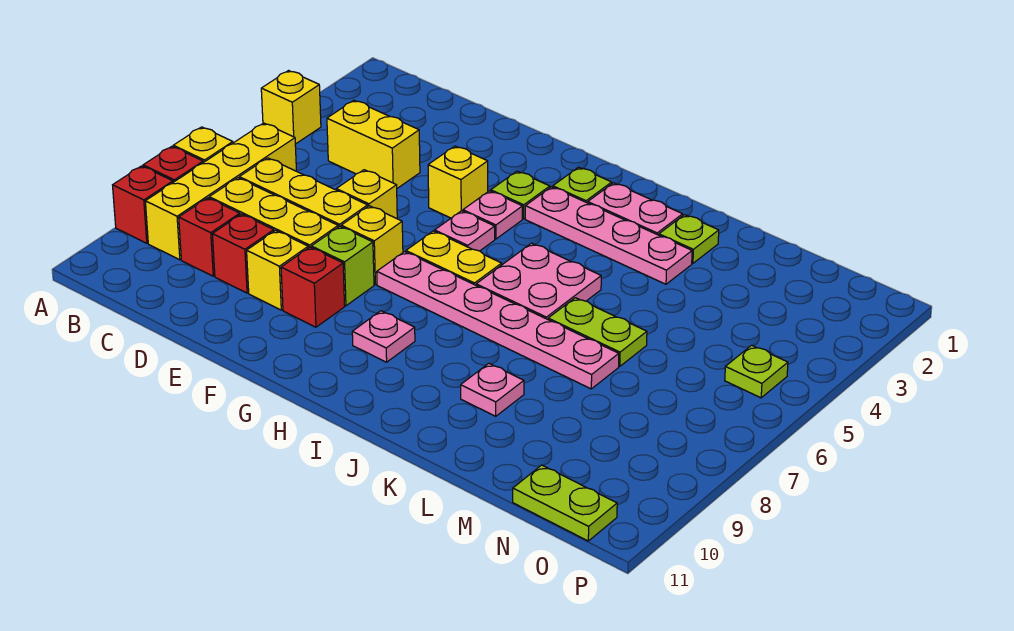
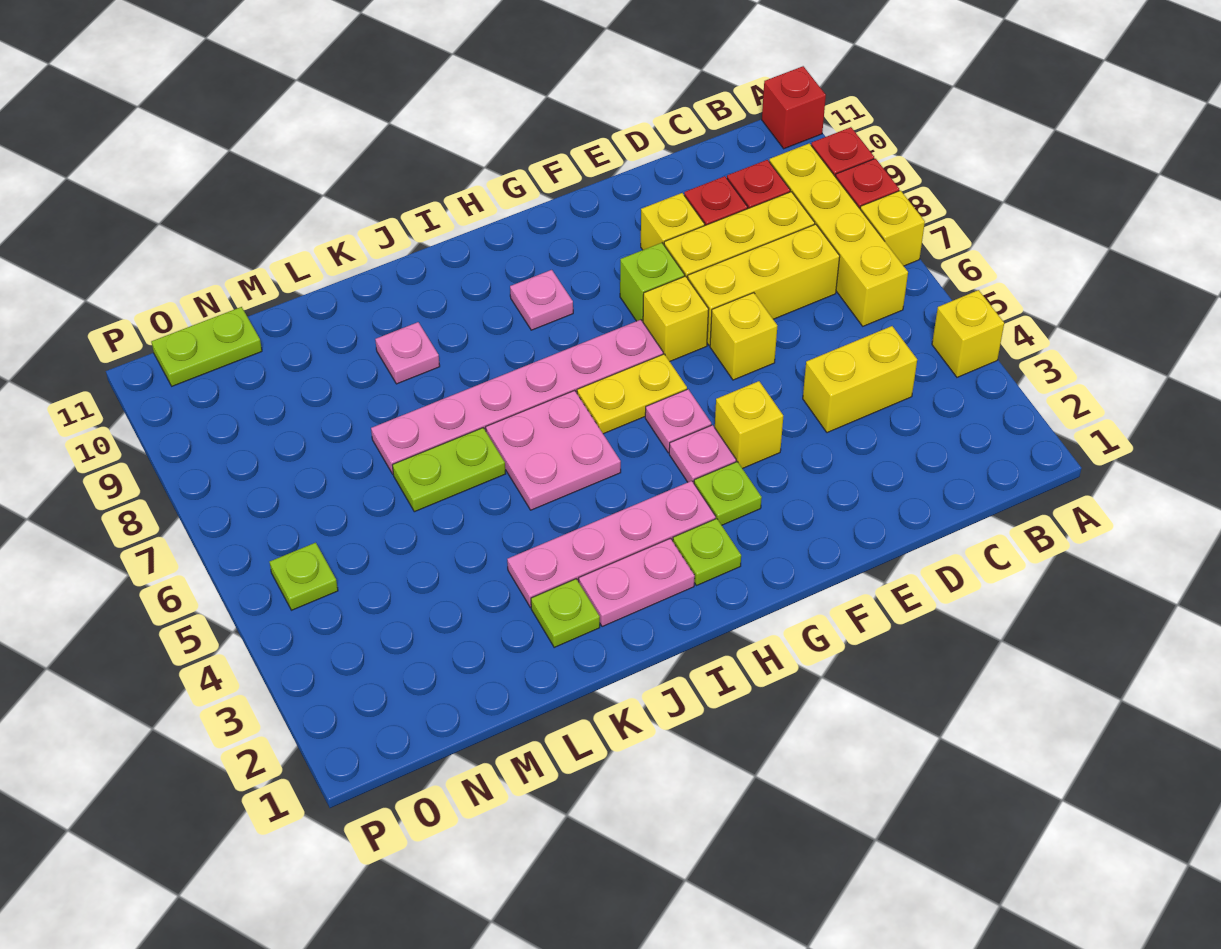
red brick F9 level 1 -> red brick A11 level 1

